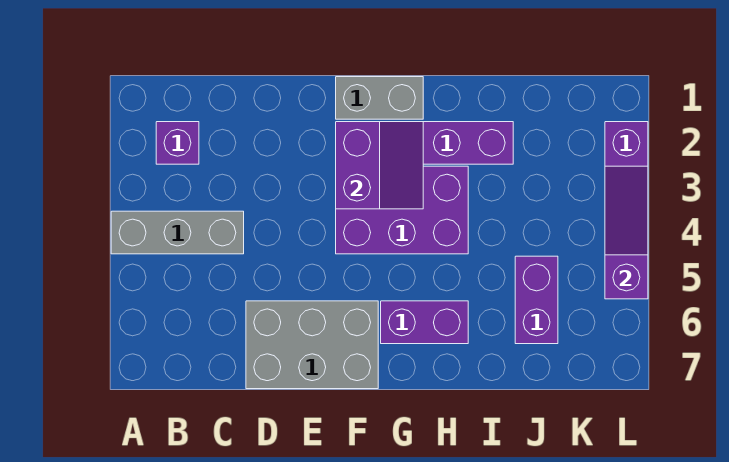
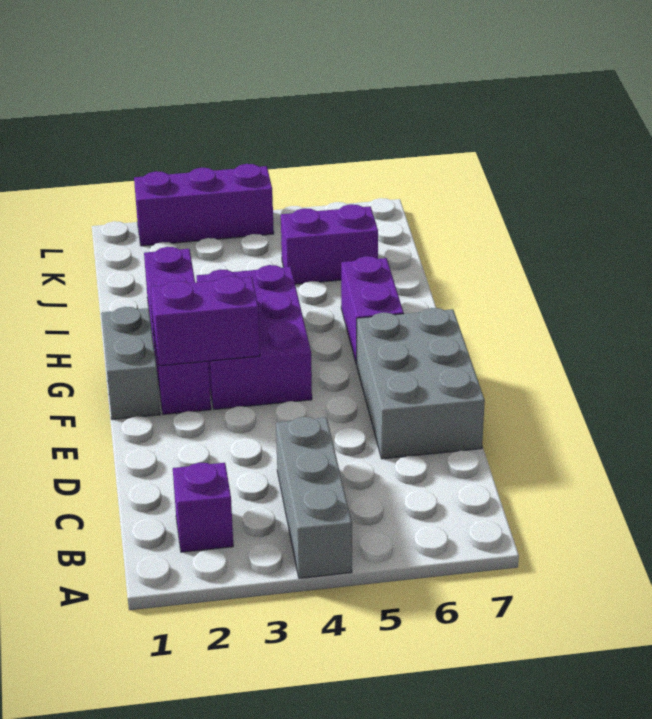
purple slope L3:L5 level 2 top 5 -> none

